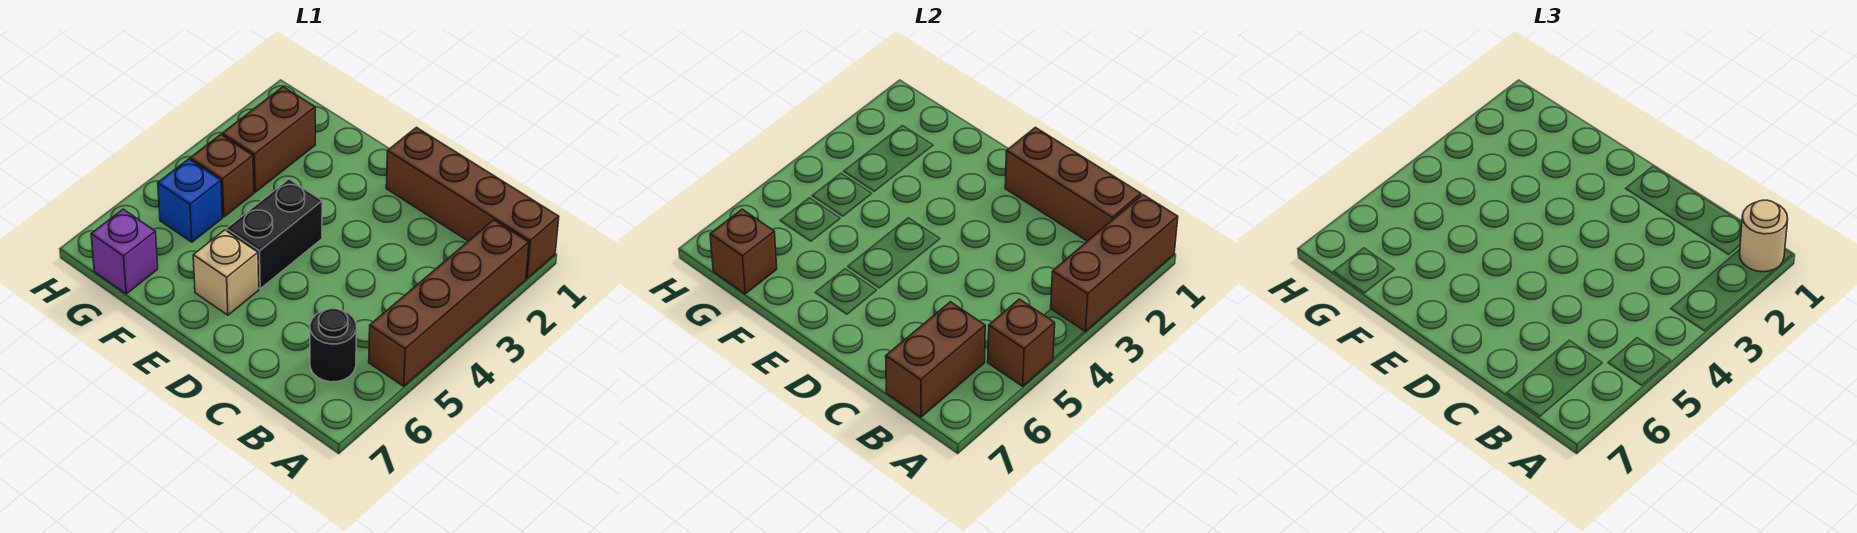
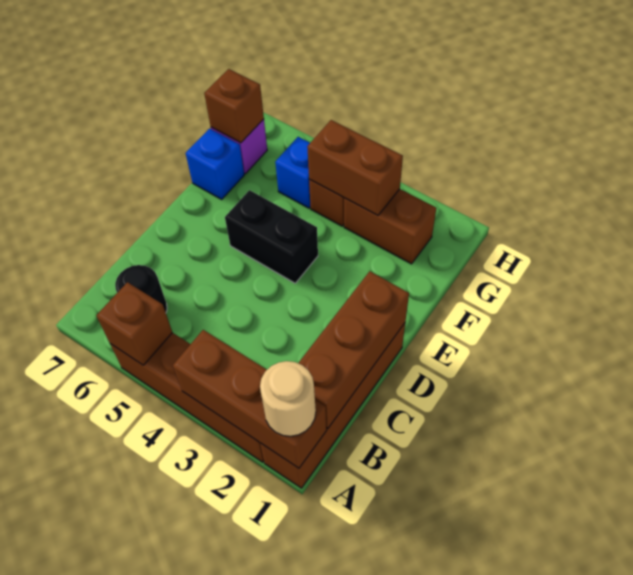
brown brick B6:B7 level 2 -> brown brick G3:G4 level 2
tan brick E6 level 1 -> none
none -> blue brick F7 level 1

